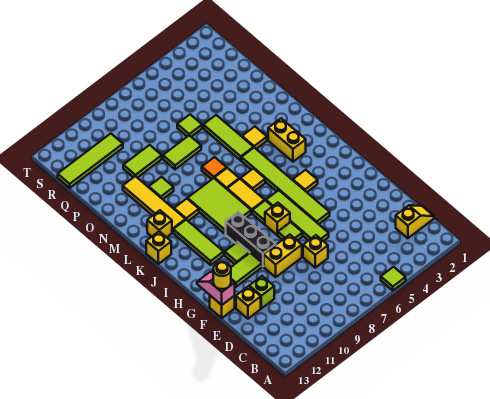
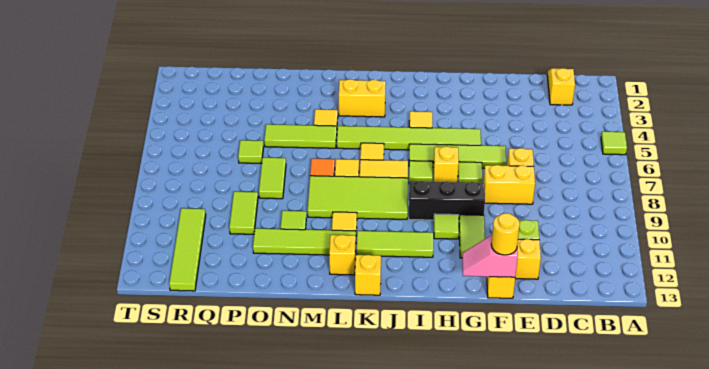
yellow brick F8:F9 level 1 -> yellow brick E8:F8 level 1
lime tile J8:L9 level 1 -> lime tile J8:M9 level 1
yellow tile L11:O11 level 1 -> lime tile L11:O11 level 1

